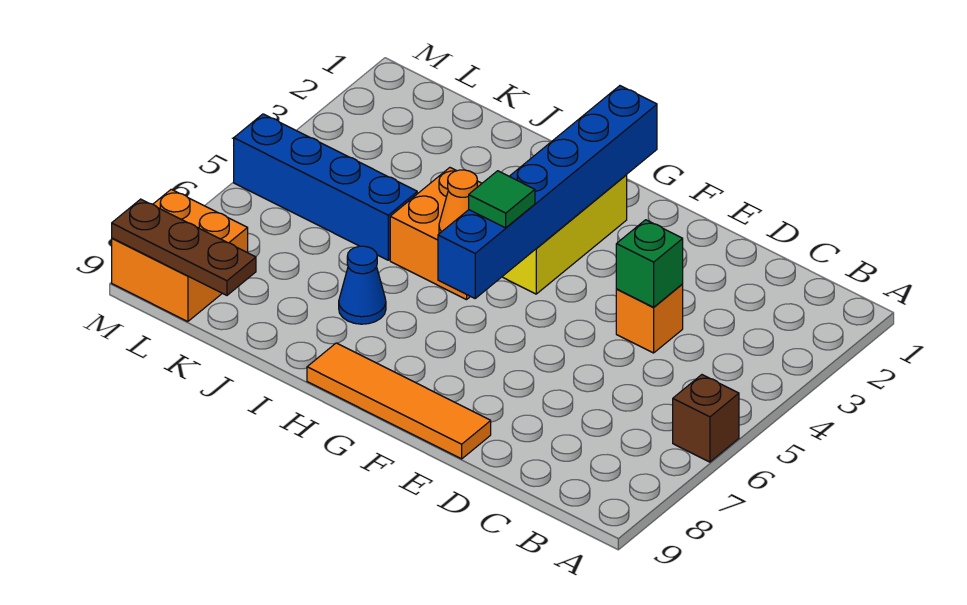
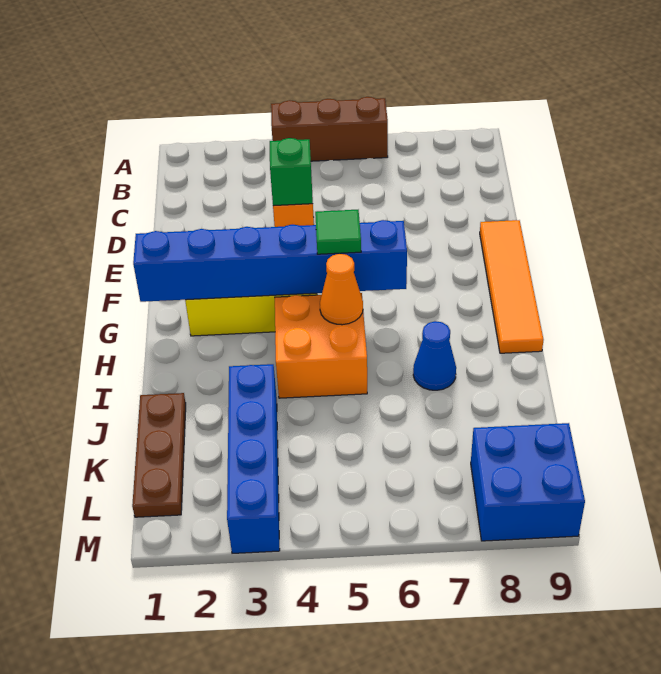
brown brick A6 level 1 -> brown brick A4:A6 level 1
blue brick J5:M5 level 1 -> blue brick J3:M3 level 1
brown plate K9:M9 level 2 -> brown plate J1:L1 level 1
orange brick L8:M9 level 1 -> blue brick L8:M9 level 1

